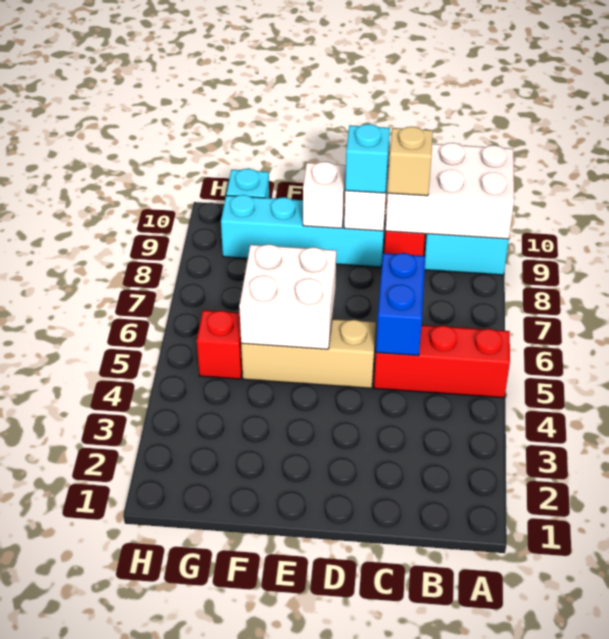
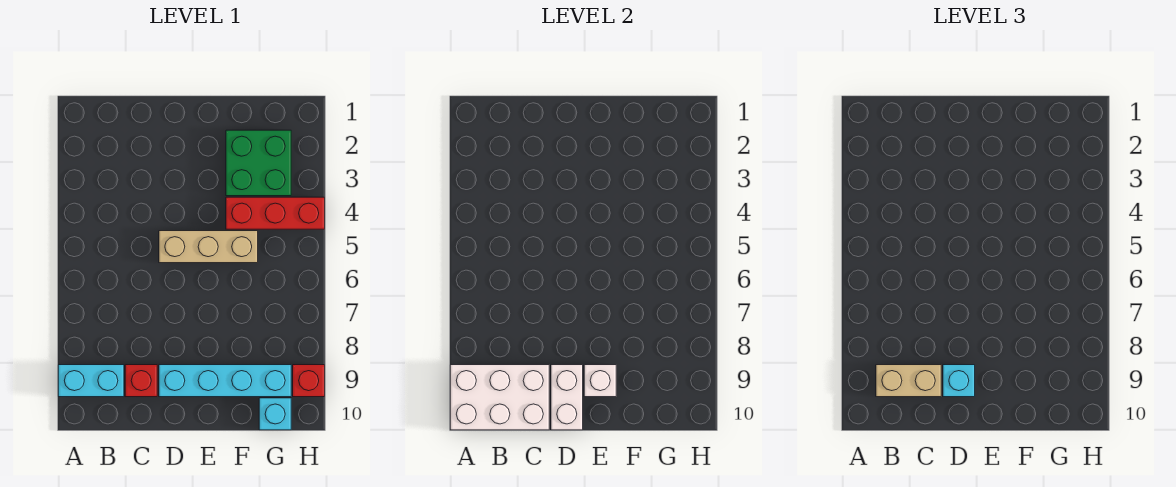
red brick A5:C5 level 1 -> red brick F4:H4 level 1
blue brick C5:C6 level 2 -> none
tan brick C9 level 3 -> tan brick B9:C9 level 3
white brick E5:F6 level 2 -> none
none -> green brick F2:G3 level 1
red brick G5 level 1 -> red brick H9 level 1

